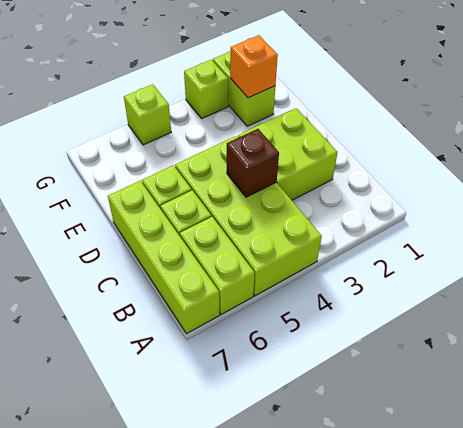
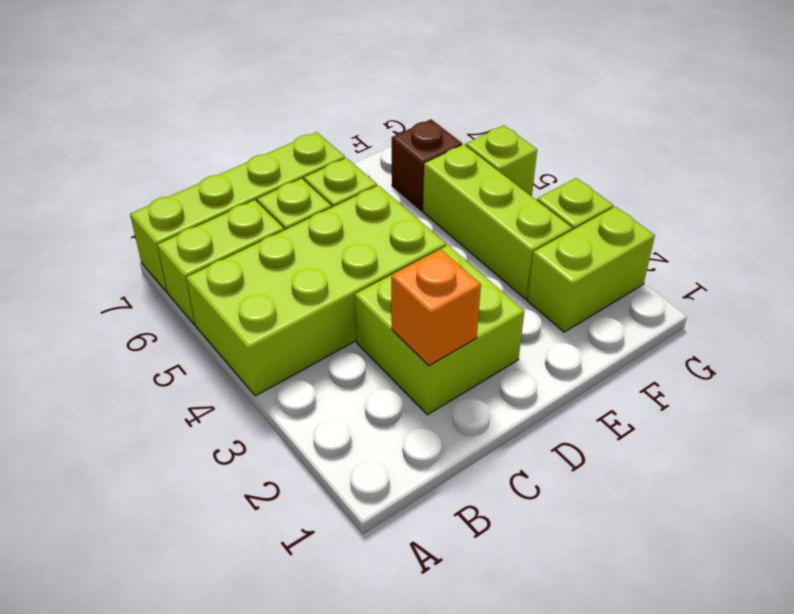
brown brick C4 level 2 -> brown brick F6 level 1
orange brick F2 level 2 -> orange brick C2 level 2
none -> lime brick F3:F5 level 1

